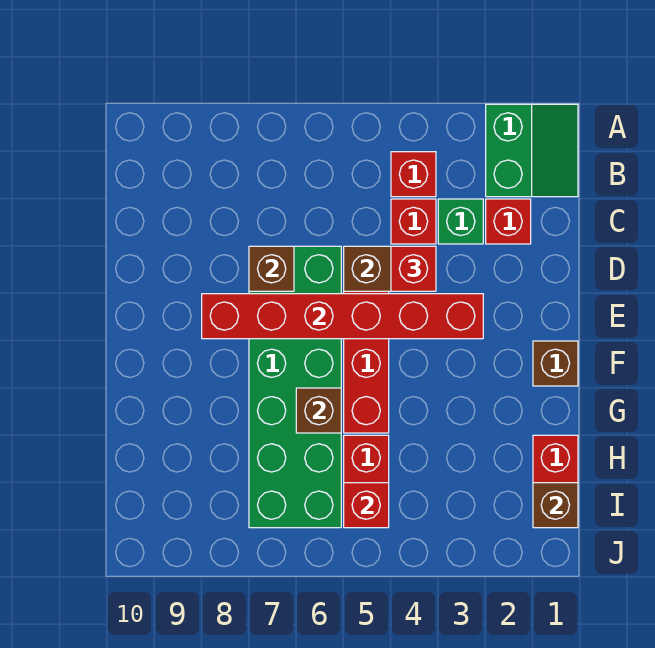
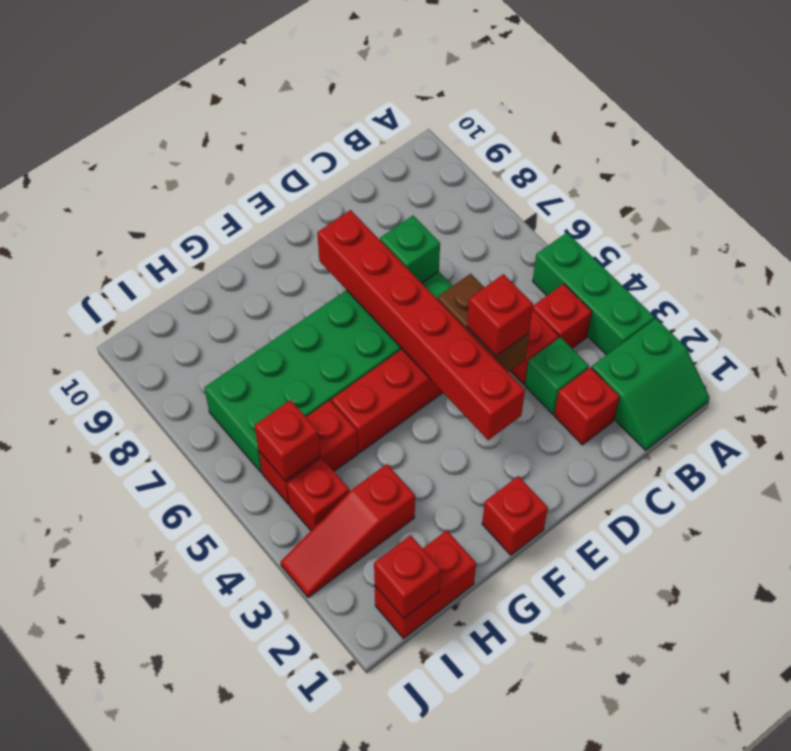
none -> green brick A3:A5 level 1
brown brick D7 level 2 -> green brick D7 level 2
brown brick F1 level 1 -> red brick F1 level 1
brown brick G6 level 2 -> none
none -> red slope H3:J3 level 1 top H
brown brick I1 level 2 -> red brick I1 level 2
none -> red brick I4 level 1

